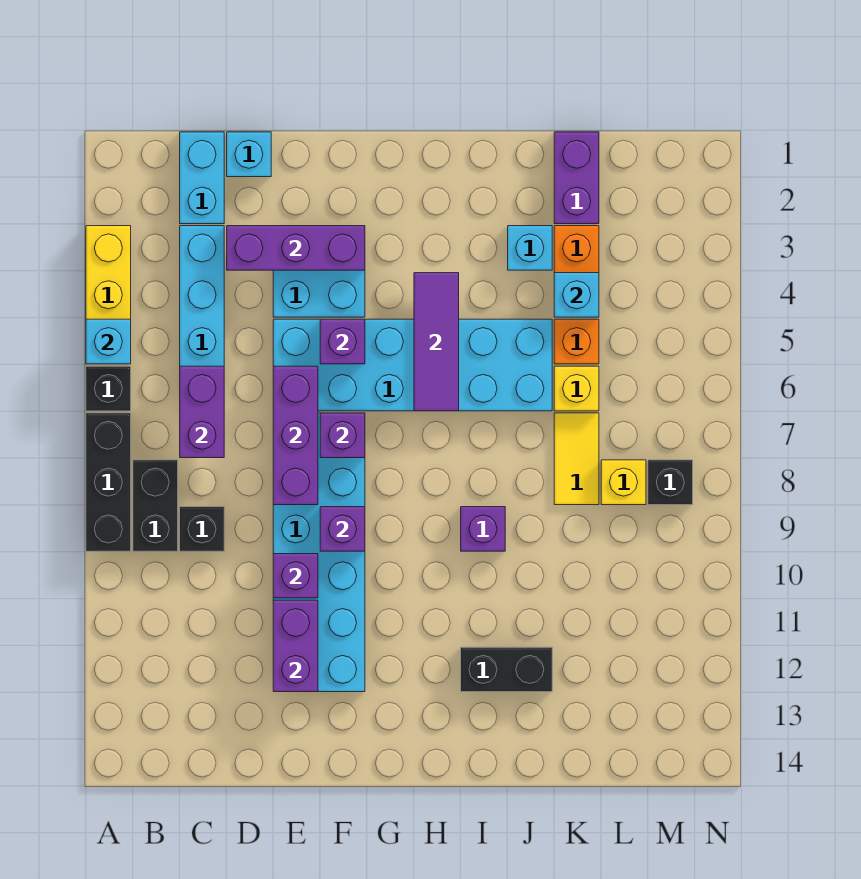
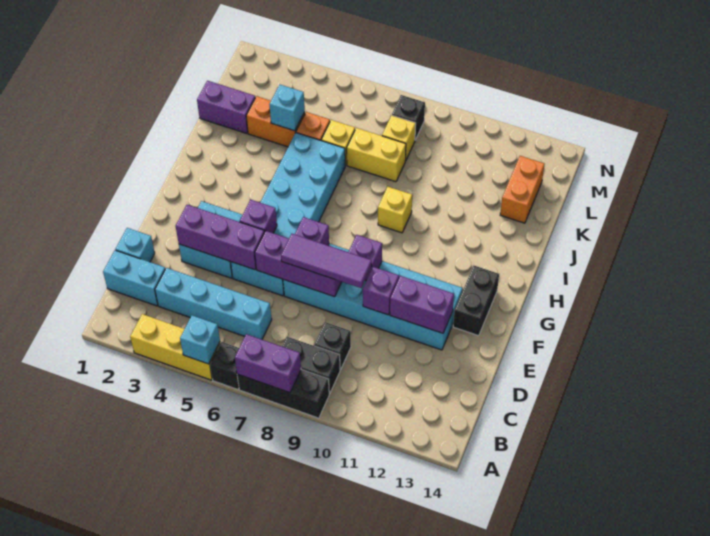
purple brick C6:C7 level 2 -> purple brick A7:A8 level 2
purple brick D3:F3 level 2 -> purple brick E3:E5 level 2
purple tile H4:H6 level 2 -> purple tile E7:E9 level 3
purple brick I9 level 1 -> yellow brick I9 level 1
black brick I12:J12 level 1 -> black brick F13:G13 level 1
cyan brick J3 level 1 -> none
yellow tile K7:K8 level 1 -> yellow brick K7:K8 level 1
none -> orange brick K13:L13 level 1

